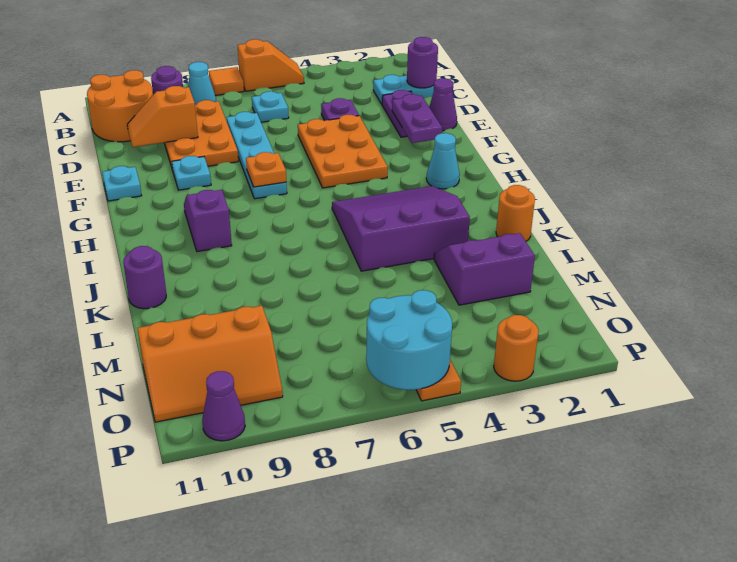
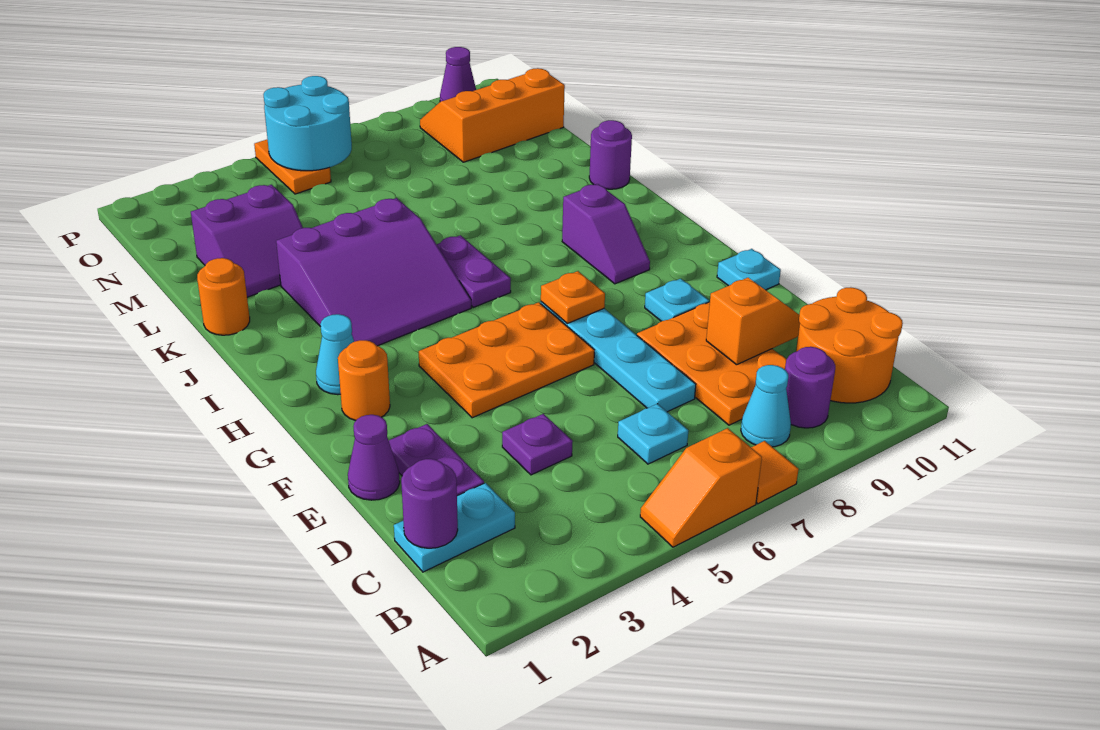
purple plate E2:F2 level 2 -> purple plate I6:J6 level 1
orange plate E4:G5 level 1 -> orange plate F4:G6 level 1
orange round brick P3 level 1 -> orange round brick G2 level 1

